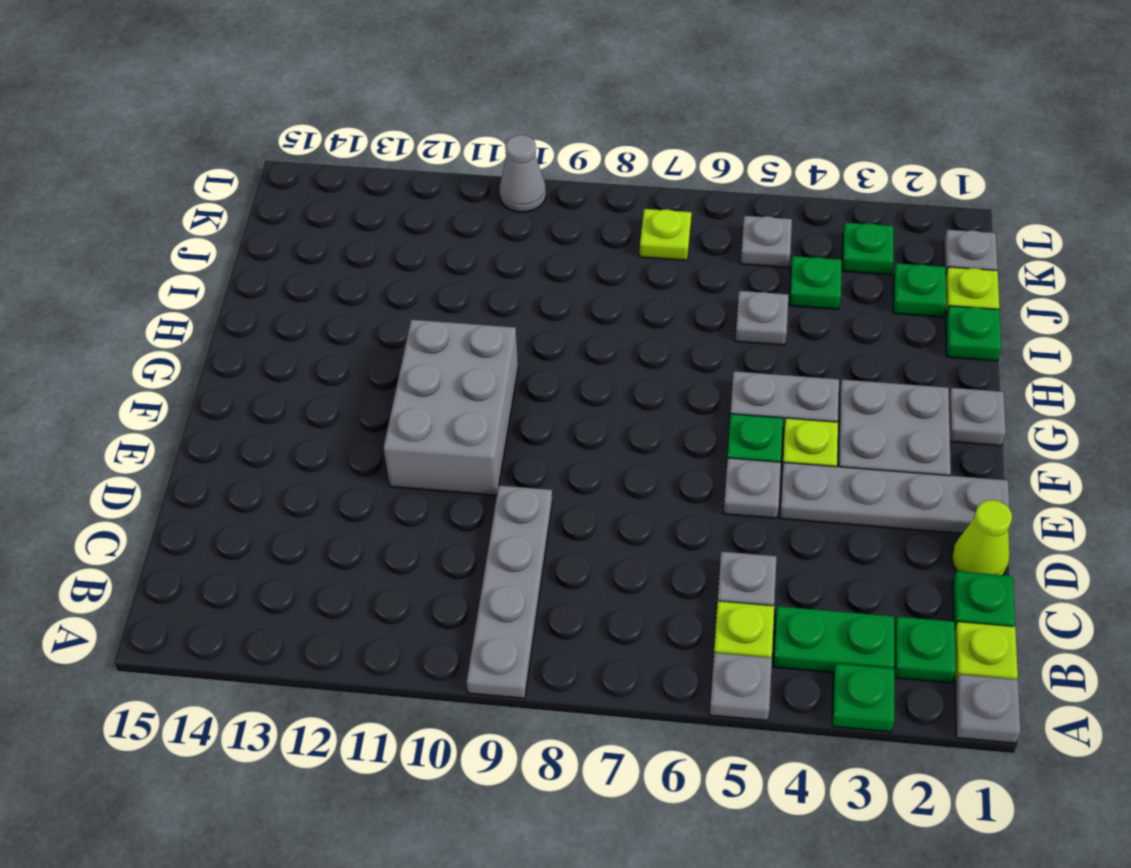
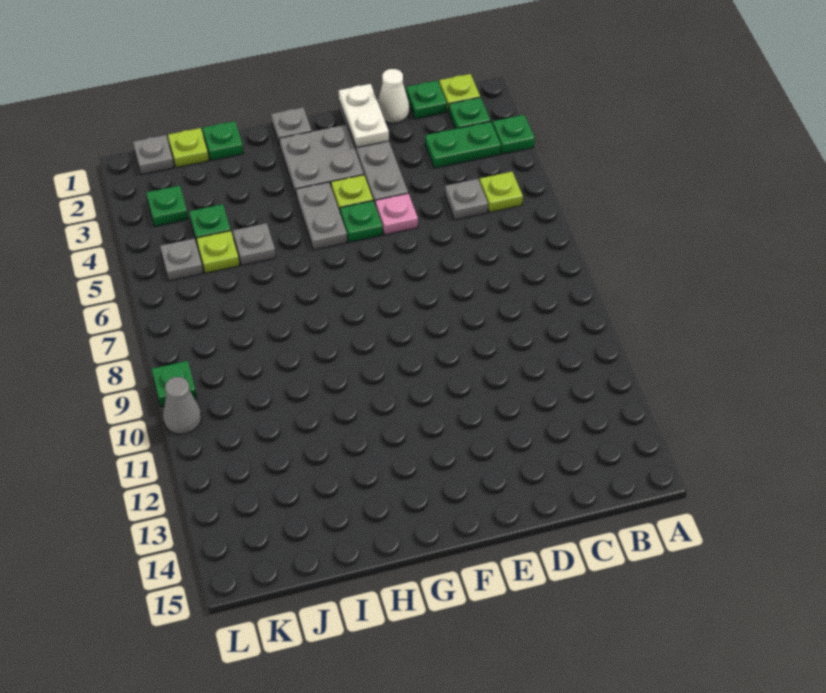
grey plate A1 level 1 -> none
grey plate A5 level 1 -> none
grey plate A9:D9 level 1 -> none
green plate B3:B4 level 1 -> green plate B3:C3 level 1
lime cone D1 level 1 -> white cone D1 level 1
none -> white plate E1:E2 level 2
grey plate E5 level 1 -> pink plate E5 level 1
grey brick E10:G11 level 1 -> none
green plate J2 level 1 -> green plate L9 level 1
lime plate K7 level 1 -> lime plate J5 level 1

